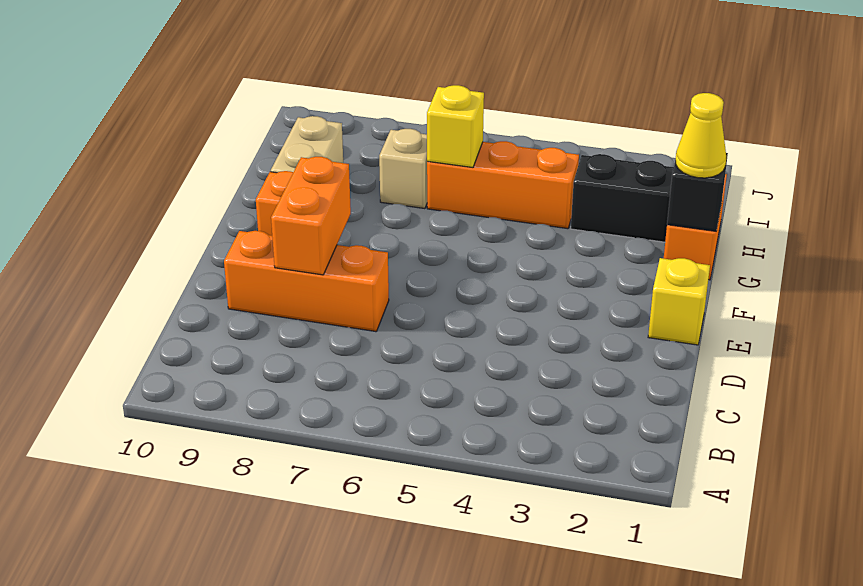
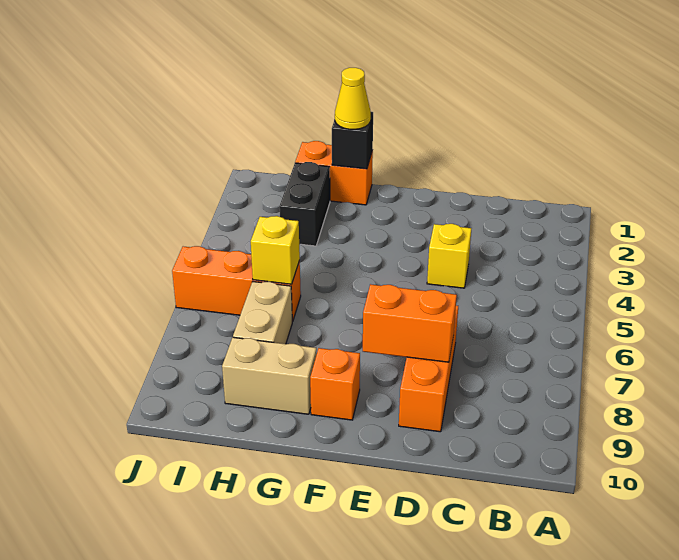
yellow brick E1 level 1 -> yellow brick D4 level 1
orange brick H4:H6 level 1 -> orange brick H6:J6 level 1
tan brick H7 level 1 -> tan brick H7:H8 level 1

